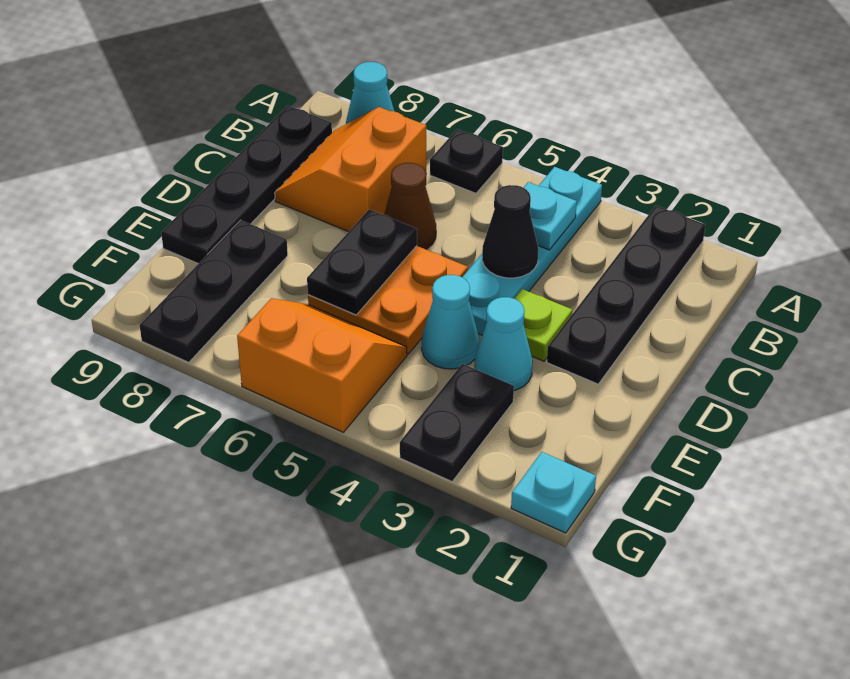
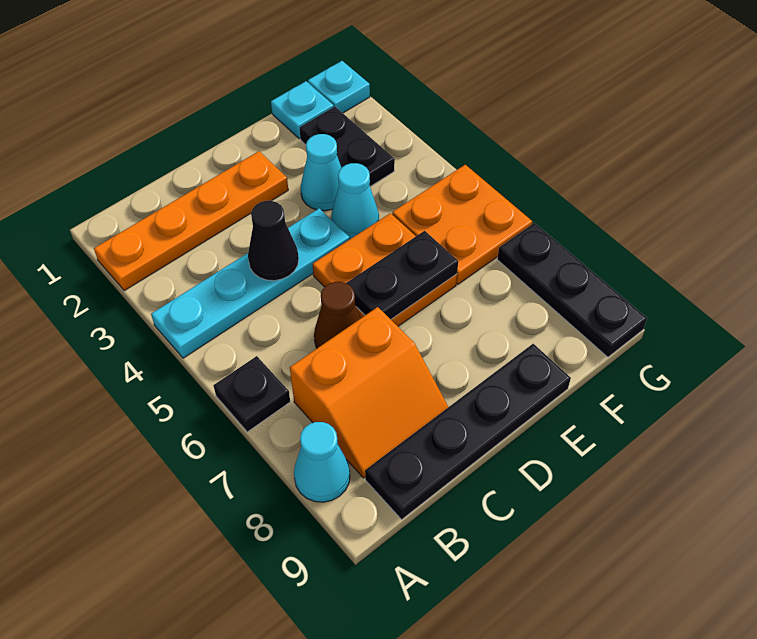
black plate A2:D2 level 1 -> orange plate A2:D2 level 1
cyan plate B4 level 2 -> cyan plate F1 level 1
lime plate D3 level 1 -> none
black plate E8:G8 level 1 -> black plate G7:G9 level 1
black plate F3:G3 level 1 -> black plate F2:F3 level 1
orange slope F5:G6 level 1 top G -> orange plate F5:G6 level 1

